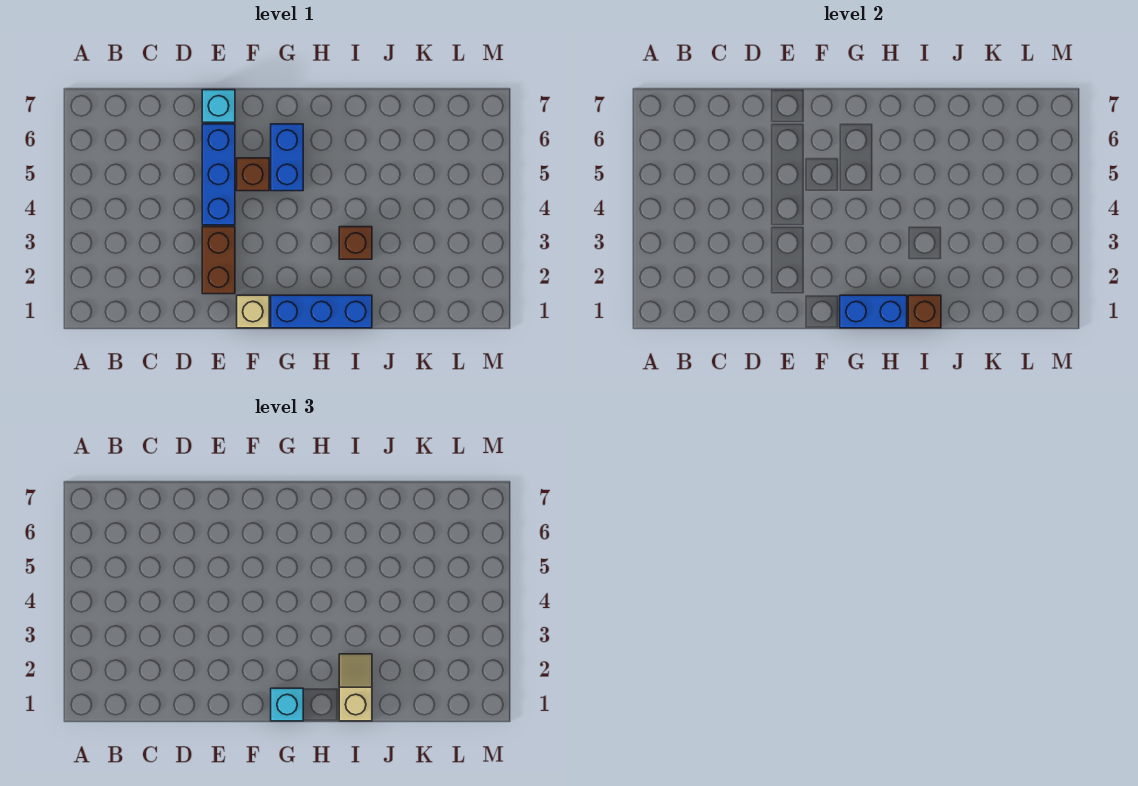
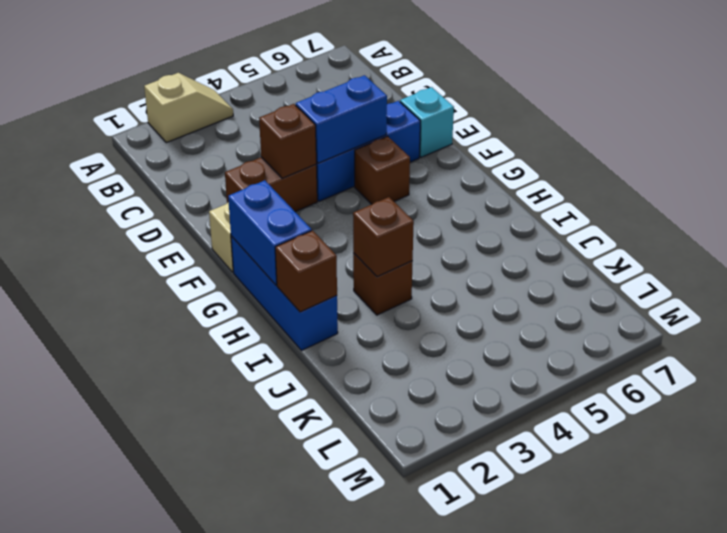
none -> brown brick E3 level 2
cyan brick G1 level 3 -> none
blue brick G5:G6 level 1 -> blue brick E4:E5 level 2
tan slope I1:I2 level 3 top 1 -> tan slope A2:A3 level 1 top 2
none -> brown brick I3 level 2

